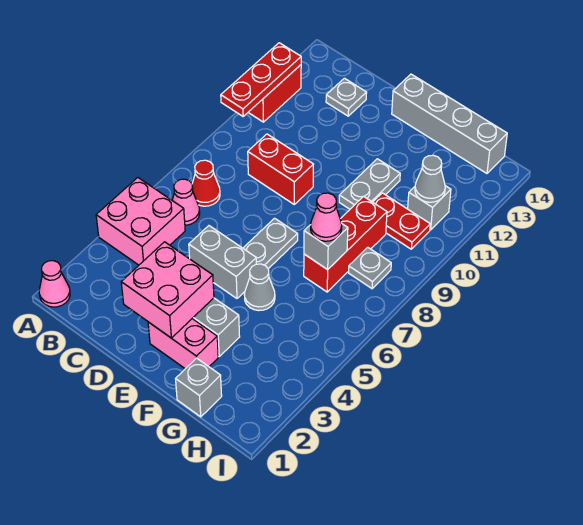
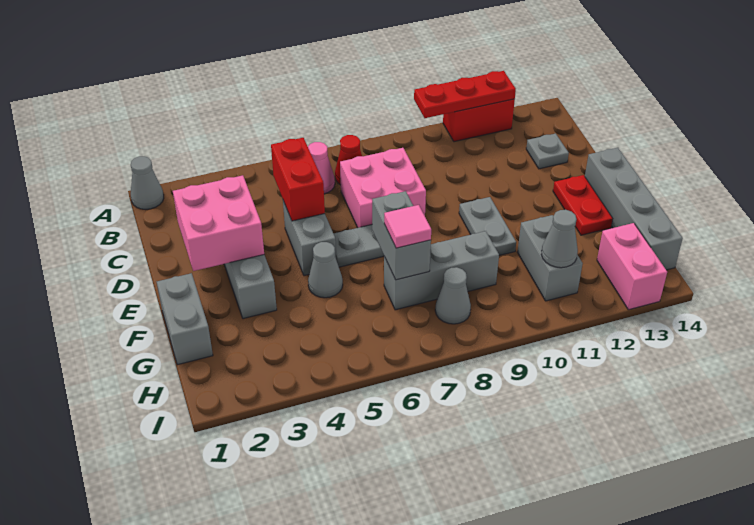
pink cone A1 level 1 -> grey cone A1 level 1
pink brick A4:B5 level 1 -> pink brick C7:D8 level 1
red brick C9:D9 level 1 -> red brick C5:D5 level 2
pink brick E2:F2 level 1 -> pink brick H13:I13 level 1
grey plate F10:F11 level 1 -> grey plate E10:F10 level 1
grey brick G1 level 1 -> grey brick F1:G1 level 1
red brick G7:G9 level 1 -> grey brick G7:G9 level 1
grey brick G7 level 2 -> grey brick F7:G7 level 2
pink cone G7 level 3 -> pink tile G7 level 3
red plate G10:H10 level 1 -> red plate E13:F13 level 1
grey plate H8 level 1 -> grey cone H8 level 1
grey brick H11 level 1 -> grey brick G11:H11 level 1

